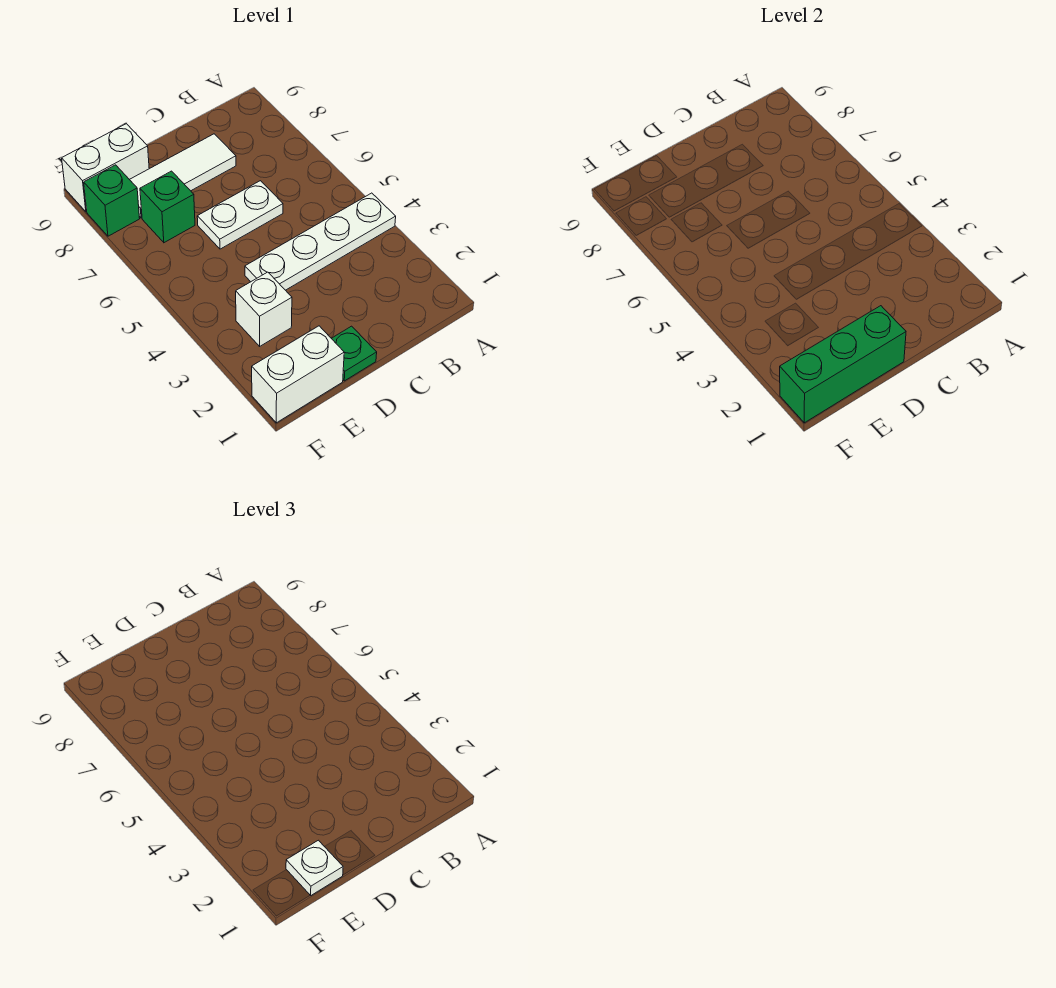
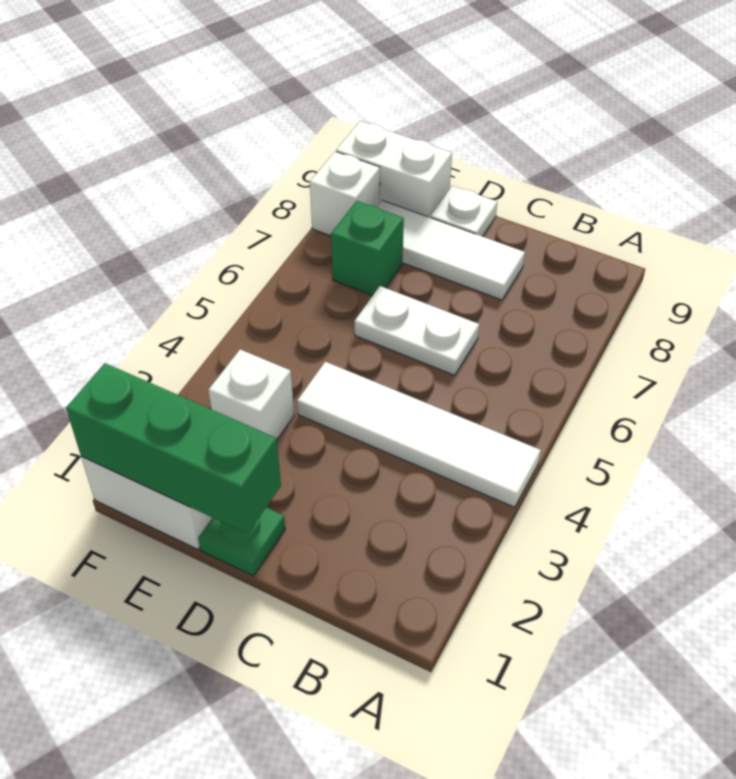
white plate A4:D4 level 1 -> white tile A4:D4 level 1
white plate E1 level 3 -> white plate D9 level 1
green brick F8 level 1 -> white brick F8 level 1

